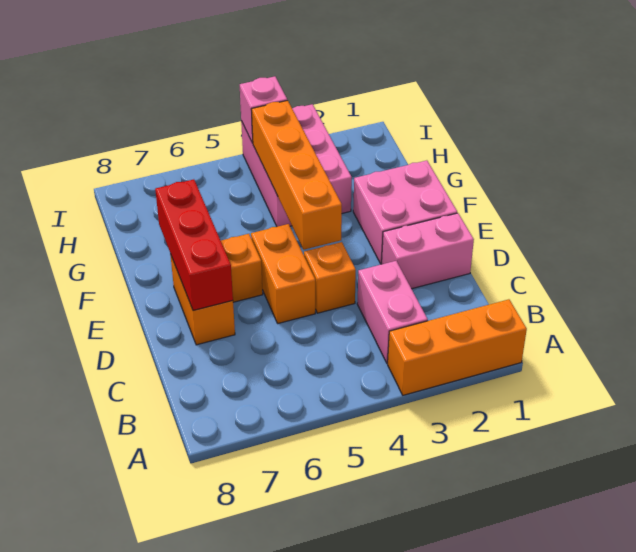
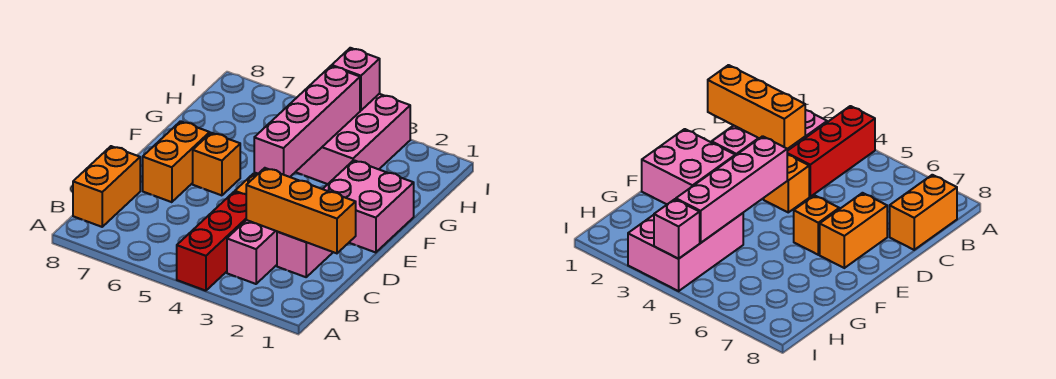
orange brick A1:A3 level 1 -> orange brick C1:C3 level 2
pink brick D1:D2 level 1 -> pink brick C2:D2 level 1
orange brick D5:E5 level 1 -> orange brick B8:C8 level 1
red brick D7:F7 level 2 -> red brick A4:C4 level 1
orange brick E4:H4 level 2 -> pink brick E4:H4 level 2

